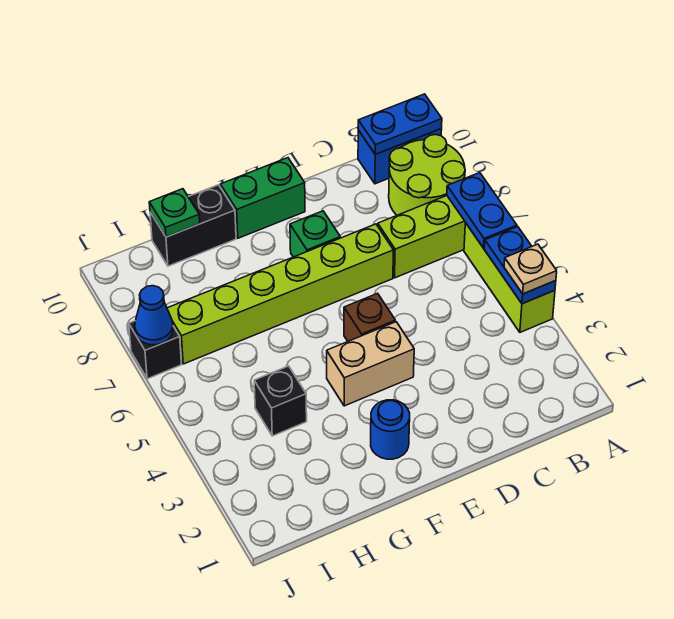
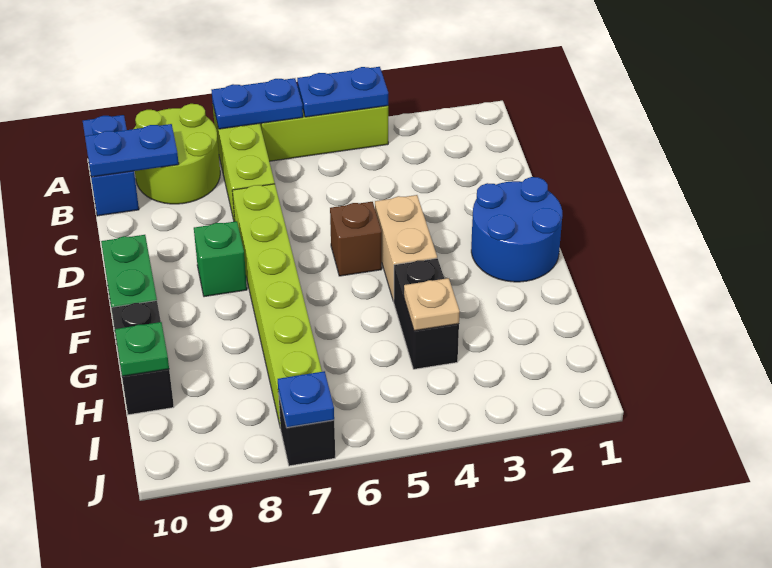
tan plate A4 level 3 -> tan plate H4 level 2
blue plate A10:B10 level 2 -> blue plate B9:B10 level 2
blue round brick F2 level 1 -> blue round brick E1:F2 level 1
black brick H4 level 1 -> black brick G4:H4 level 1
blue cone J7 level 2 -> blue plate J7 level 2

